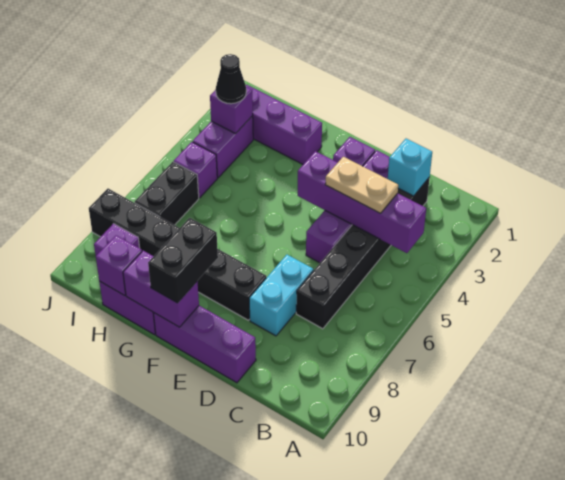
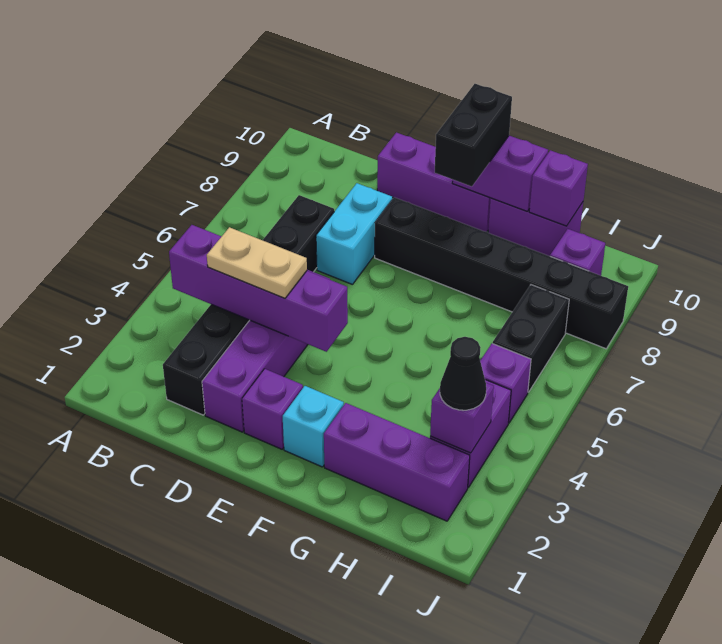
cyan brick C2 level 2 -> cyan brick F2 level 1

